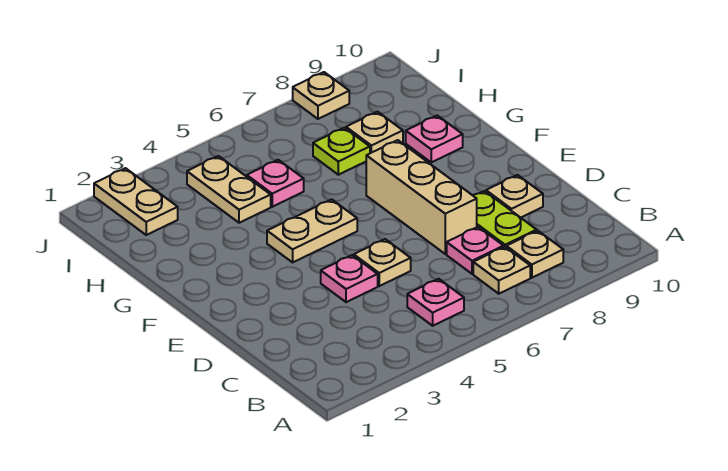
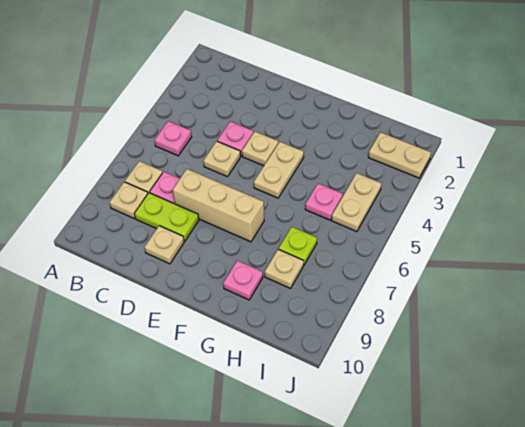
tan plate H4:I4 level 1 -> tan plate I4:I5 level 1
tan plate J8 level 1 -> tan plate E4 level 1

